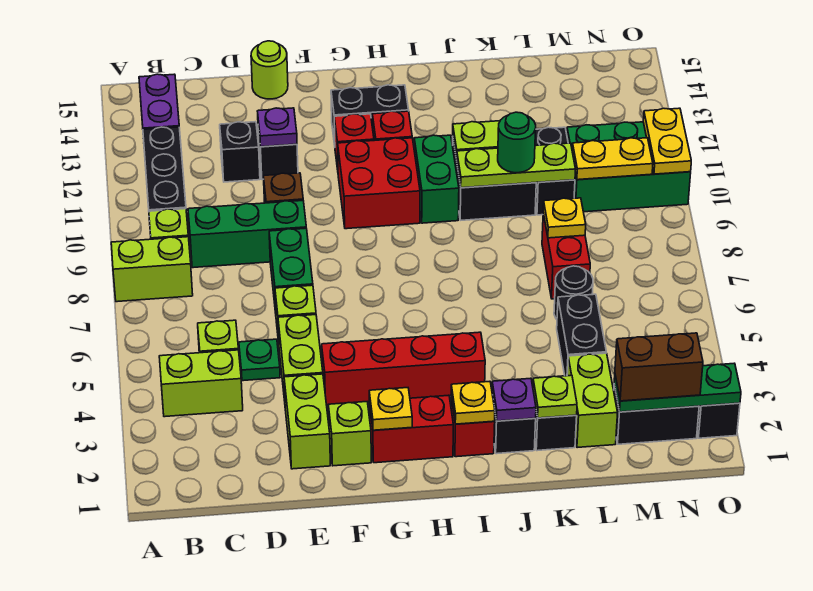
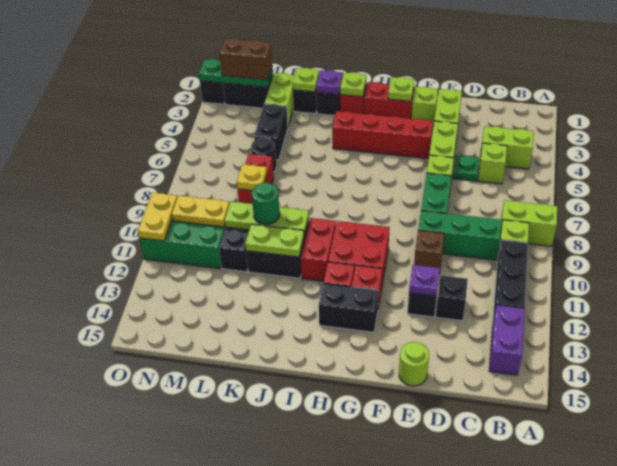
yellow plate G2 level 2 -> lime plate G2 level 2
yellow plate I2 level 2 -> lime plate I2 level 2
green brick I10:I11 level 1 -> red brick I10:I11 level 1

